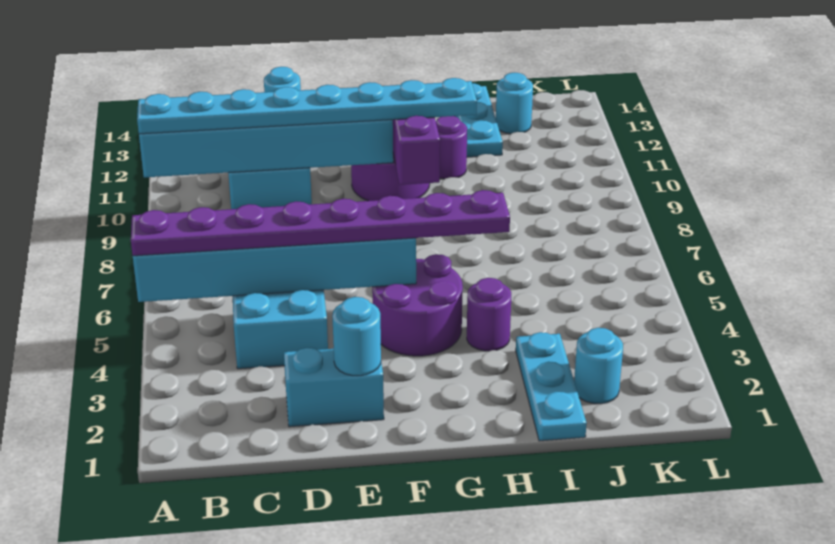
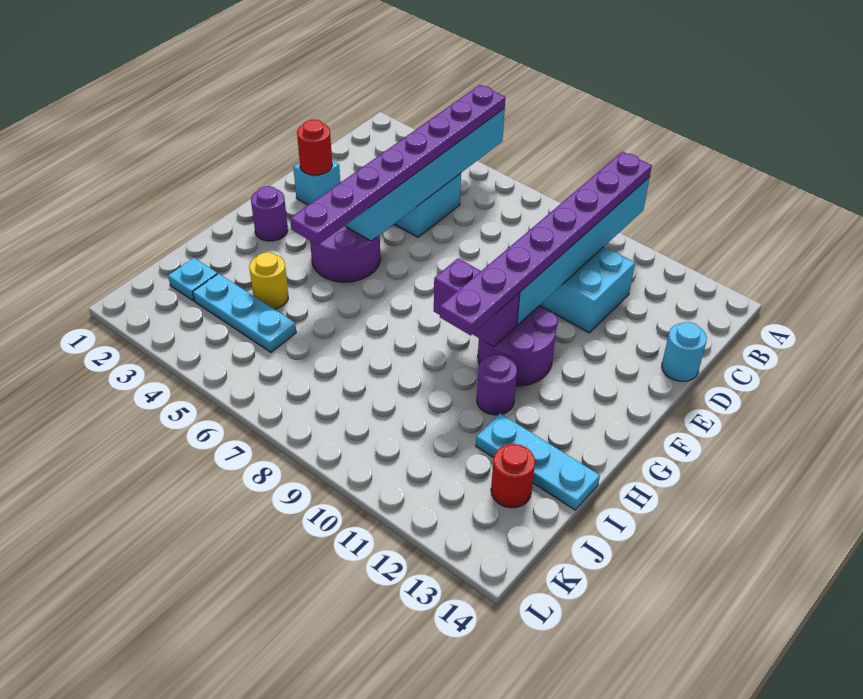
cyan plate A10:H10 level 3 -> purple plate A10:H10 level 3
cyan brick D2:E2 level 1 -> cyan brick E2 level 1
cyan round brick E2 level 2 -> red round brick E2 level 2
purple round brick H4 level 1 -> purple round brick G2 level 1
cyan plate I1:I3 level 1 -> cyan plate J3:J5 level 1
none -> yellow round brick I4 level 1
cyan round brick J2 level 1 -> cyan plate J2 level 1
cyan round brick J13 level 1 -> red round brick J13 level 1

